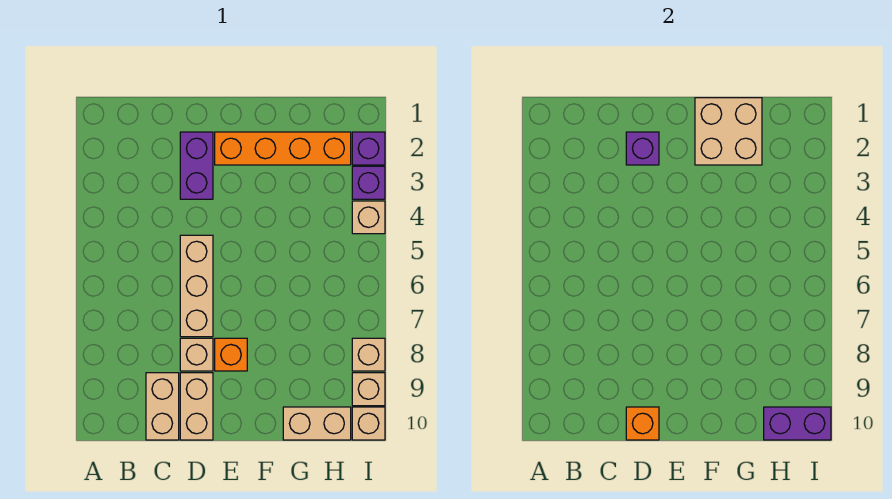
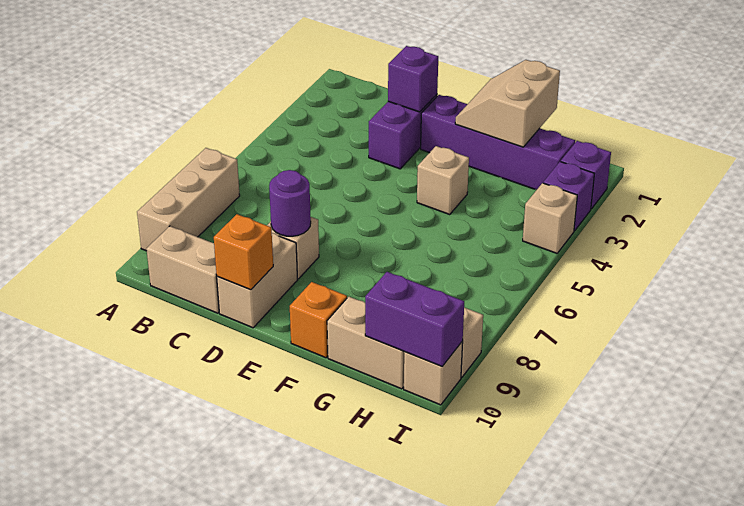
tan brick C9:C10 level 1 -> tan brick B10:C10 level 1
tan brick D5:D7 level 1 -> tan brick A7:A9 level 1
none -> purple round brick D8 level 2
orange brick E2:H2 level 1 -> purple brick E2:H2 level 1
orange brick E8 level 1 -> orange brick F10 level 1
tan brick F1:G2 level 2 -> tan slope F1:G2 level 2 top G
tan brick I8 level 1 -> tan brick F4 level 1

